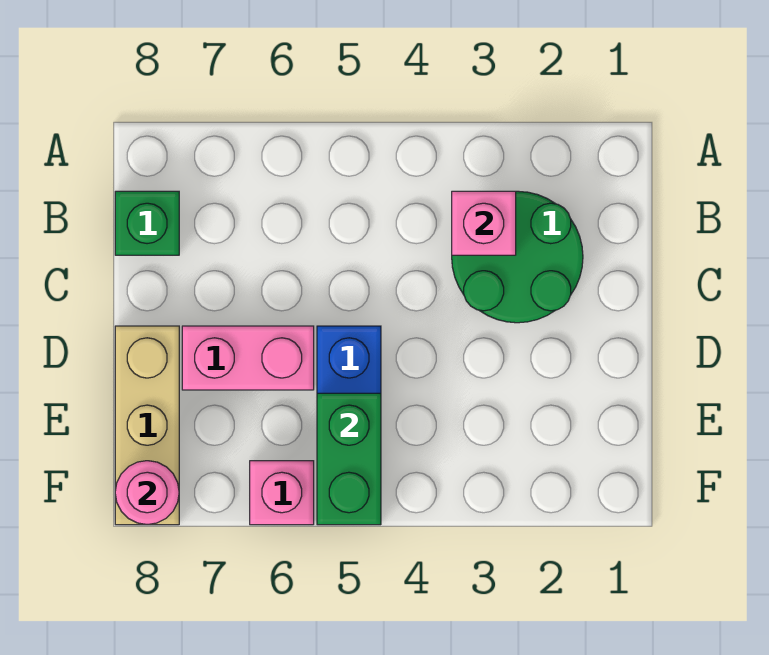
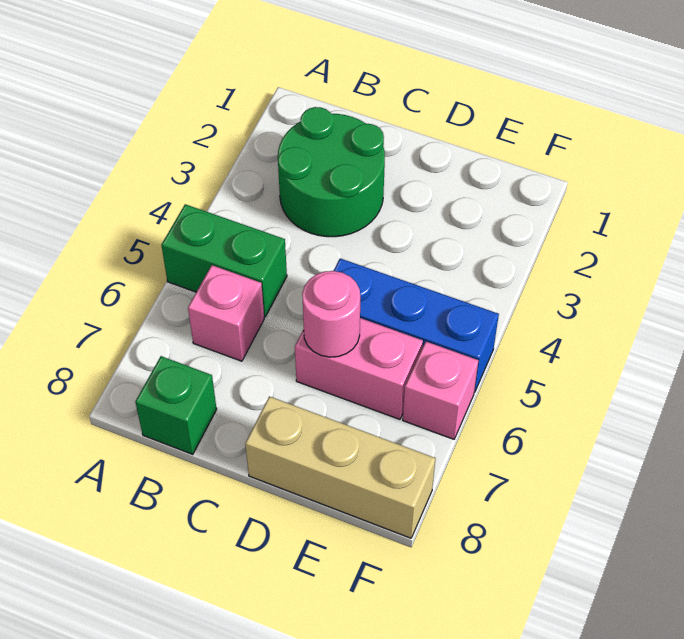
pink brick B3 level 2 -> pink brick B6 level 1
pink brick D6:D7 level 1 -> pink brick D6:E6 level 1
green brick E5:F5 level 2 -> green brick A5:B5 level 1
pink round brick F8 level 2 -> pink round brick D6 level 2

